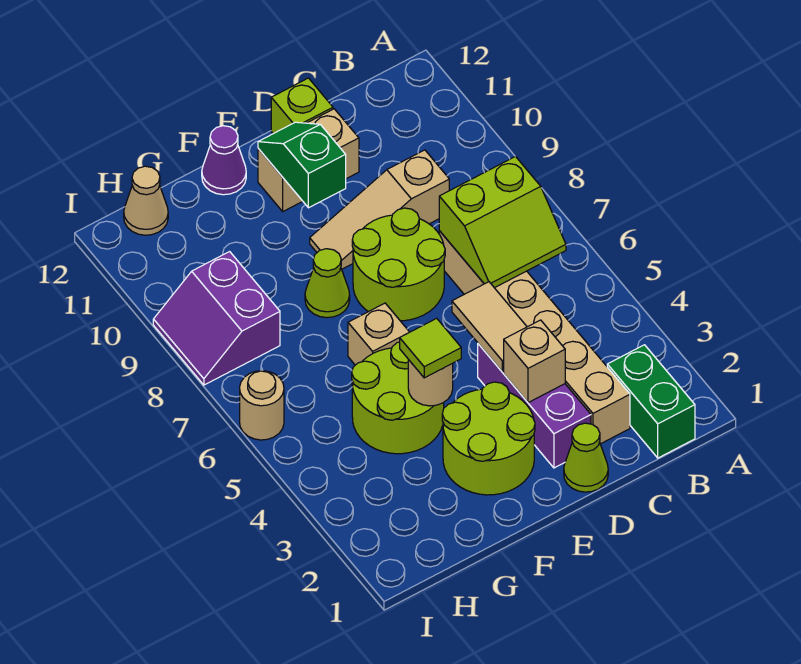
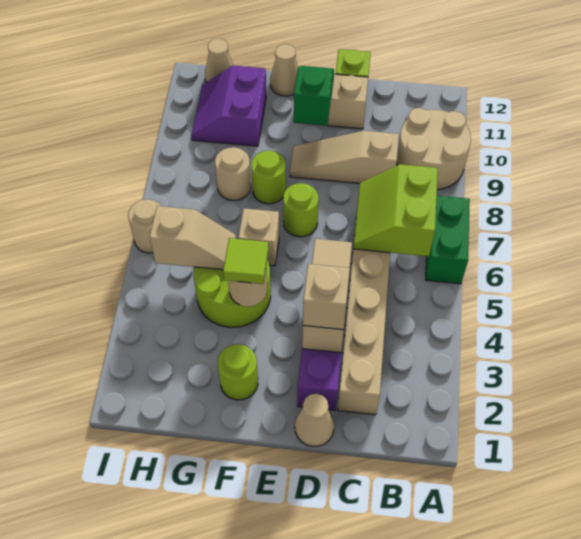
none -> tan round brick A9:B10 level 1
green brick B1:B2 level 1 -> green brick A6:A7 level 1
lime slope B6:C7 level 2 top 7 -> lime slope B6:C7 level 2 top B
lime cone D1 level 1 -> tan cone D1 level 1
none -> tan brick D3 level 3
lime round brick D7:E8 level 1 -> lime round brick E7 level 1
lime round brick E2:F3 level 1 -> lime round brick F2 level 1
lime cone F8 level 1 -> lime round brick F8 level 1
purple cone F12 level 1 -> tan cone F12 level 1
none -> tan slope G5:H5 level 2 top H
none -> tan round brick G8 level 1
purple slope H8:I9 level 1 top H -> purple slope G10:H11 level 1 top G

